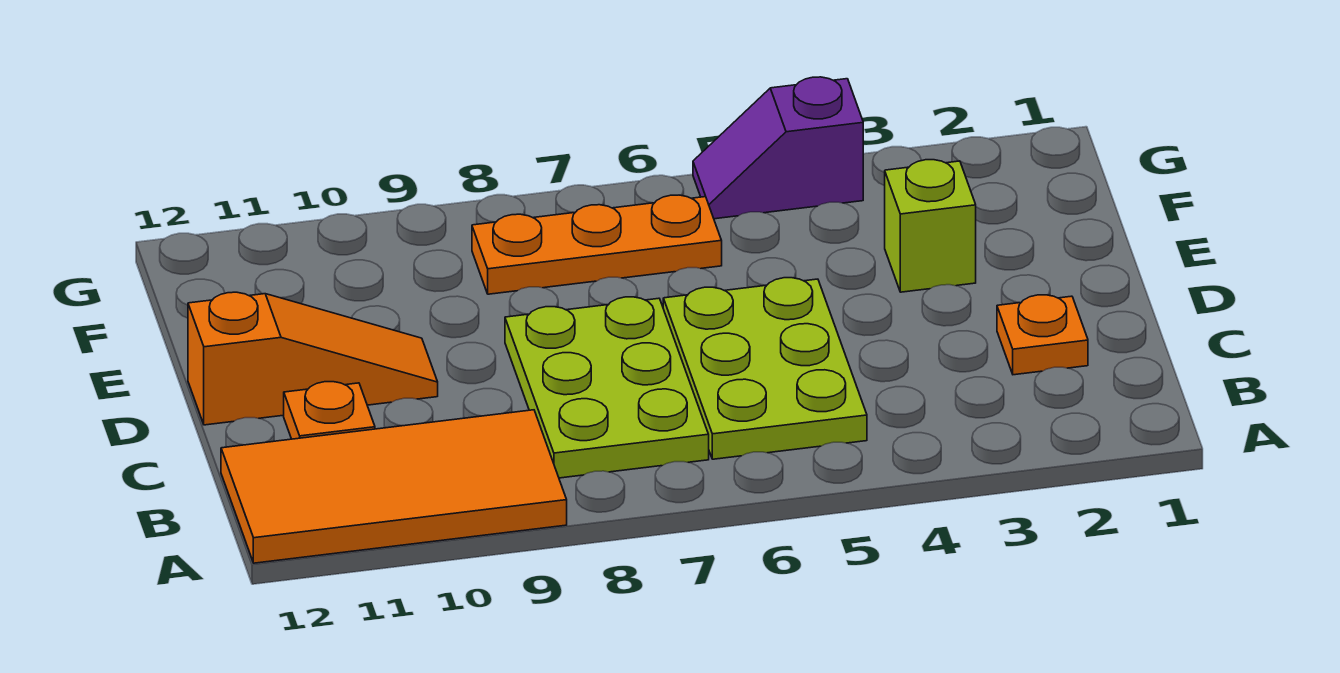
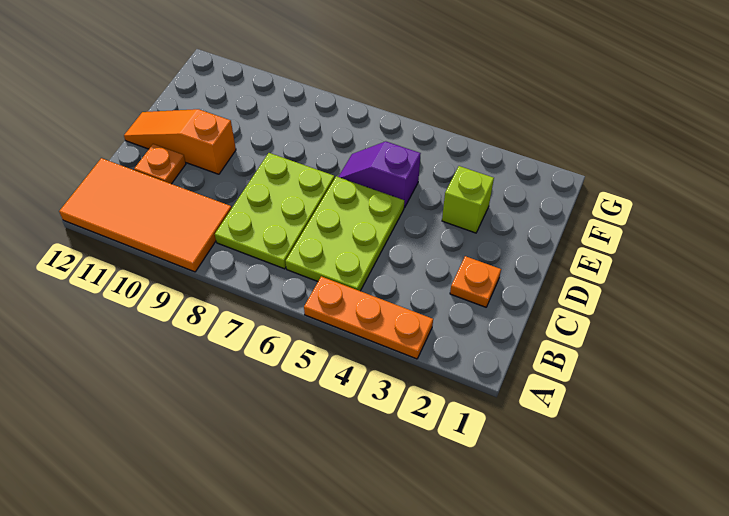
orange slope D10:D12 level 1 top 12 -> orange slope D10:D12 level 1 top 10
orange plate F6:F8 level 1 -> orange plate A3:A5 level 1
purple slope G4:G5 level 1 top 4 -> purple slope E5:E6 level 1 top 5

